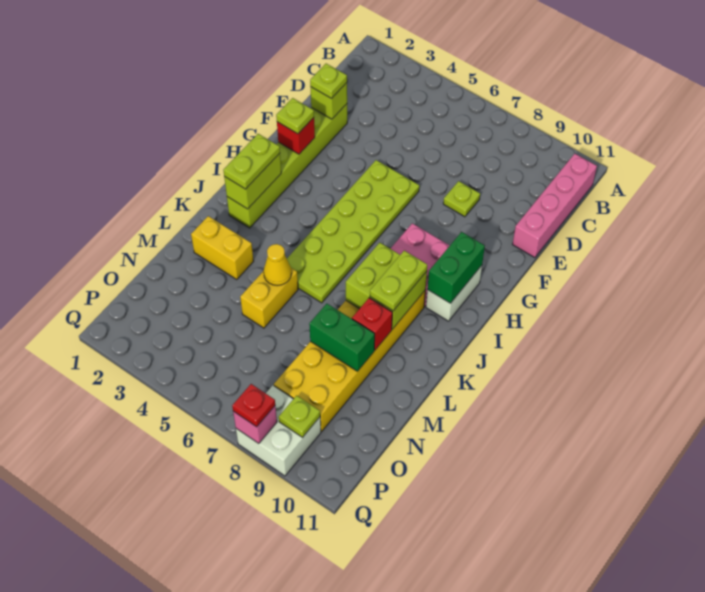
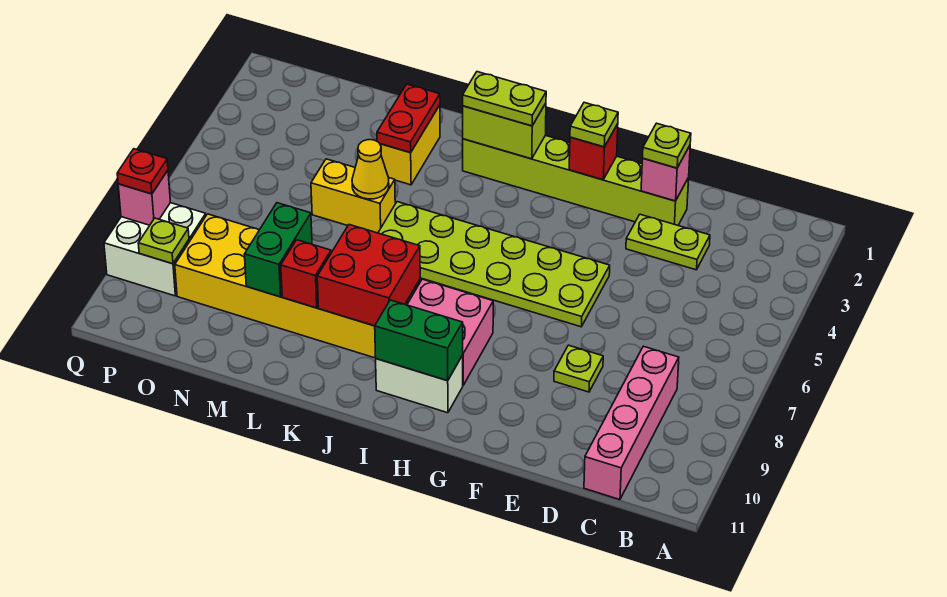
pink brick B11:E11 level 1 -> pink brick C8:C11 level 1
lime brick E2 level 2 -> pink brick E2 level 2
lime brick J8:K9 level 2 -> red brick J8:K9 level 2
lime plate J9:K9 level 3 -> lime plate D3:E3 level 1
none -> red plate L2:L3 level 2

